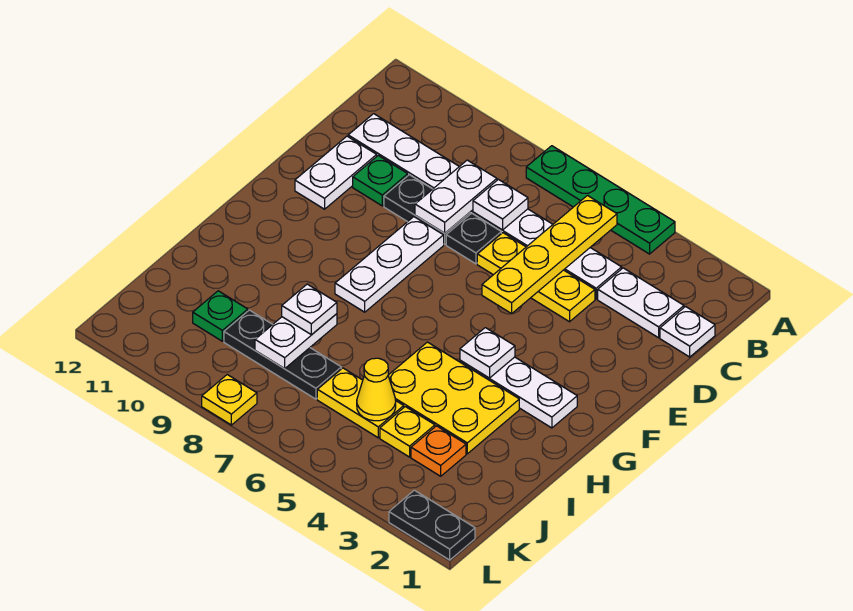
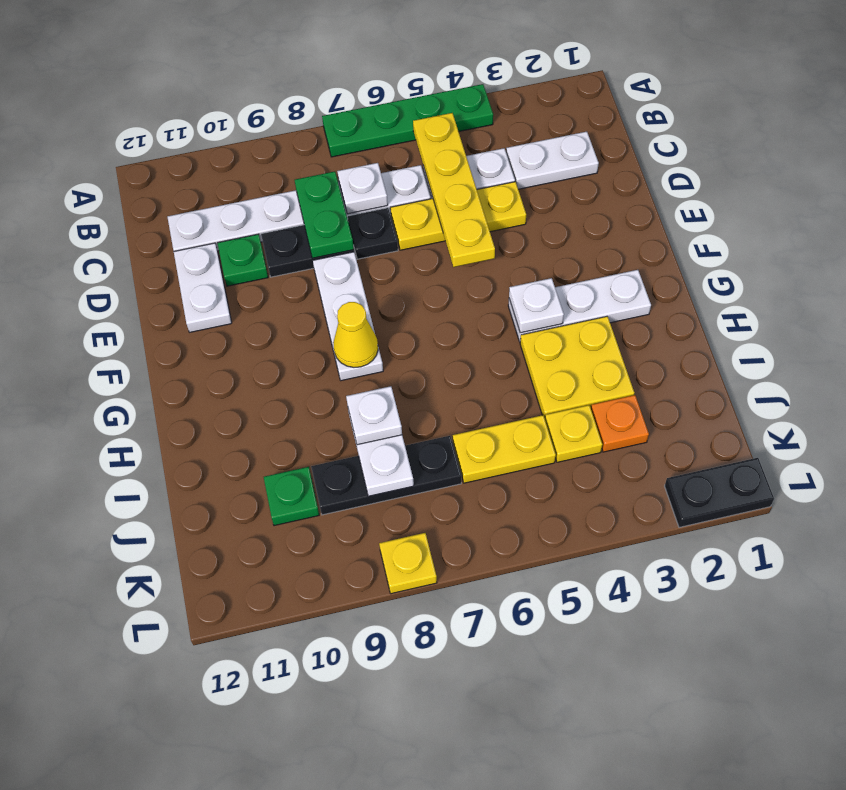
white plate C1 level 1 -> none
white plate C8:D8 level 2 -> green plate C8:D8 level 2
yellow plate H3:I5 level 1 -> yellow plate H3:I4 level 1
yellow cone J5 level 2 -> yellow cone G8 level 2

